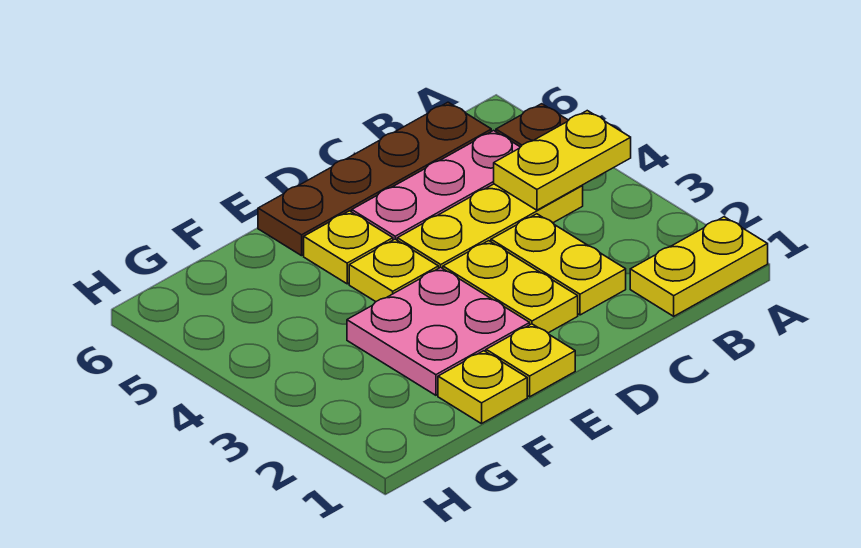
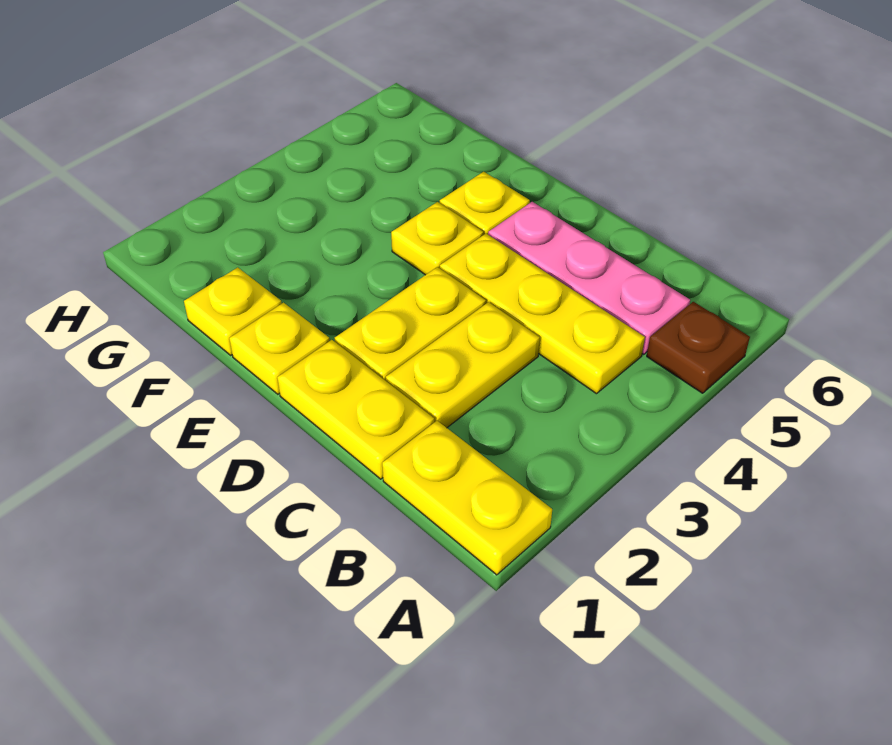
yellow plate A4:B4 level 2 -> yellow plate C1:D1 level 1
brown plate B6:E6 level 1 -> none
pink plate E2:F3 level 1 -> none

